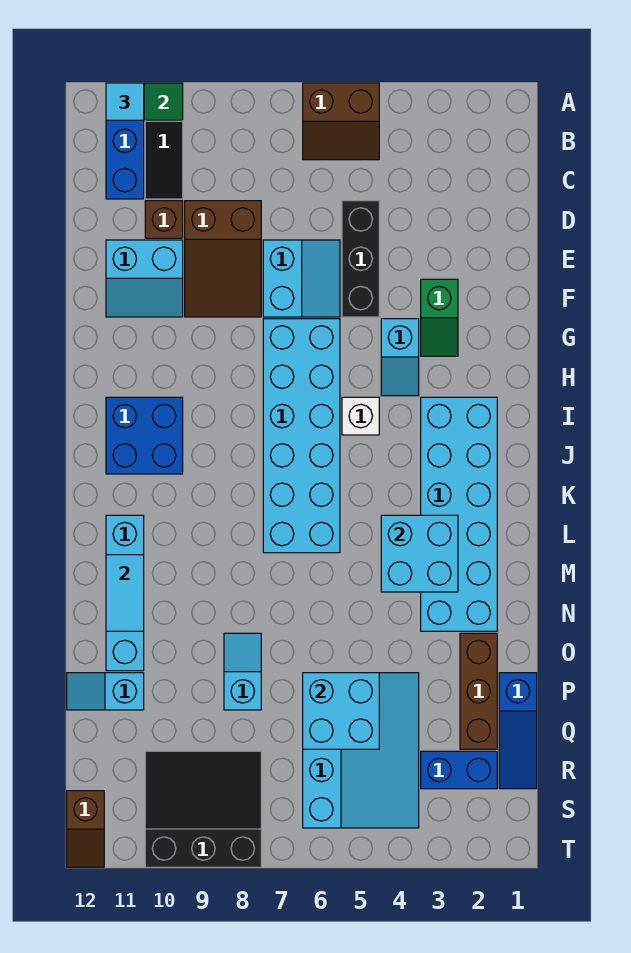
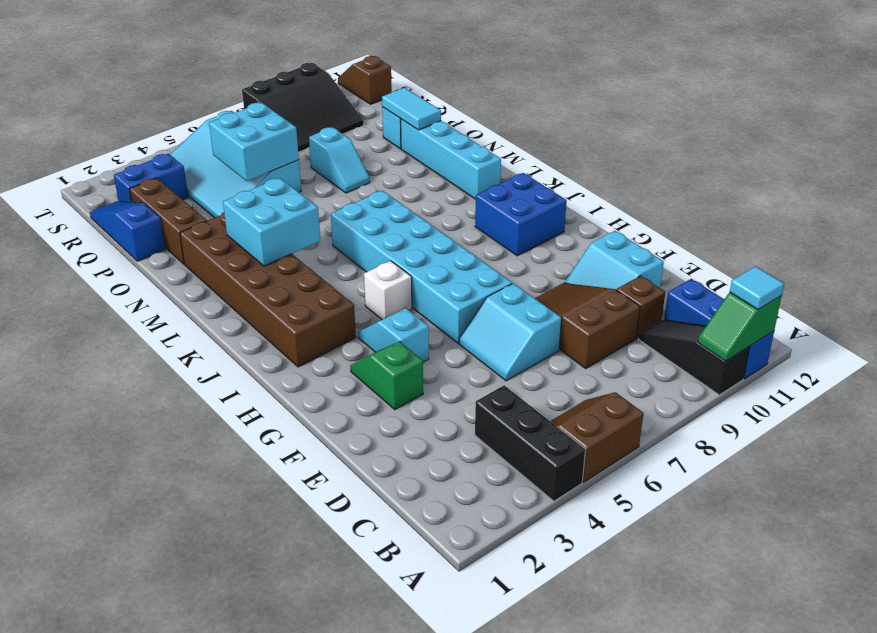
black brick D5:F5 level 1 -> black brick A4:C4 level 1
cyan slope E10:F11 level 1 top E -> cyan slope E10:F11 level 1 top 11
cyan brick I2:N3 level 1 -> brown brick I2:N3 level 1
cyan tile M11:N11 level 2 -> cyan tile O11:P11 level 2

